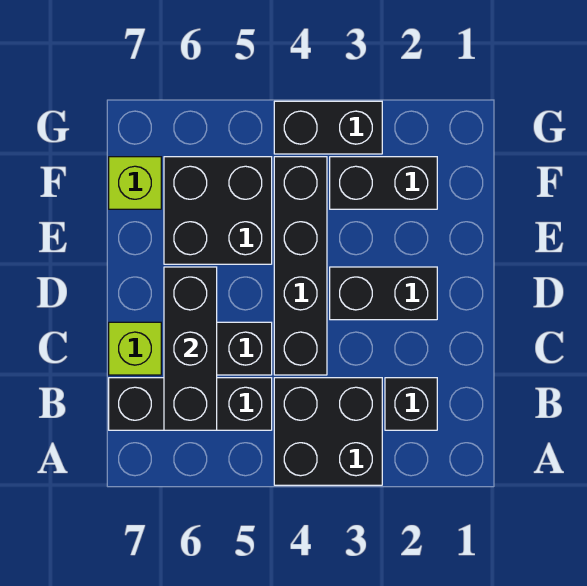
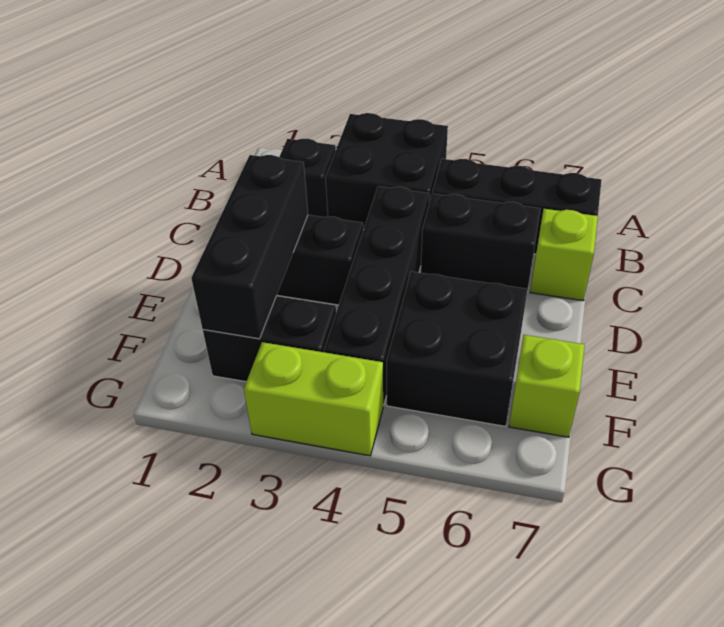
black brick B6:D6 level 2 -> black brick D2:F2 level 2
black brick G3:G4 level 1 -> lime brick G3:G4 level 1

